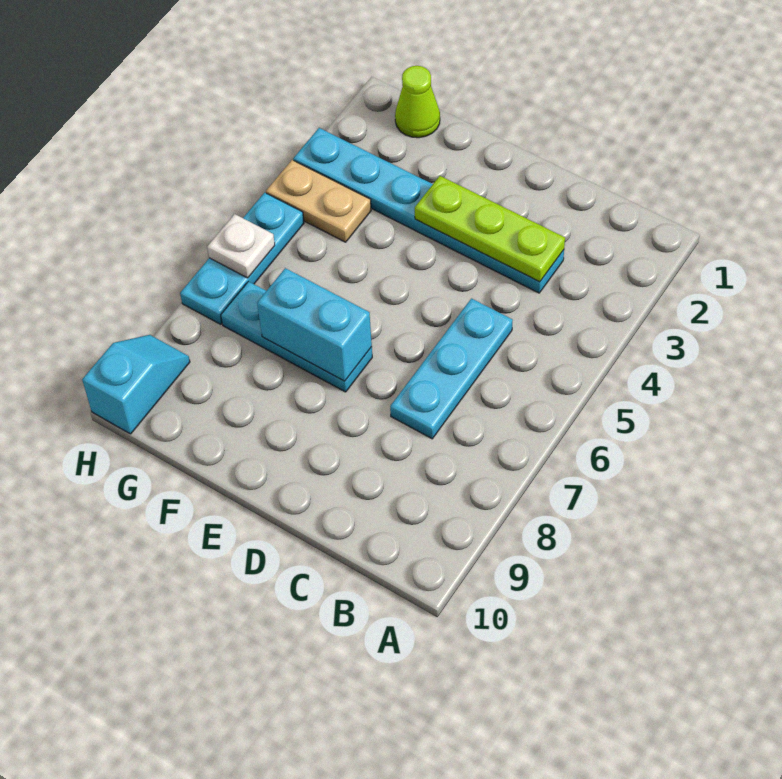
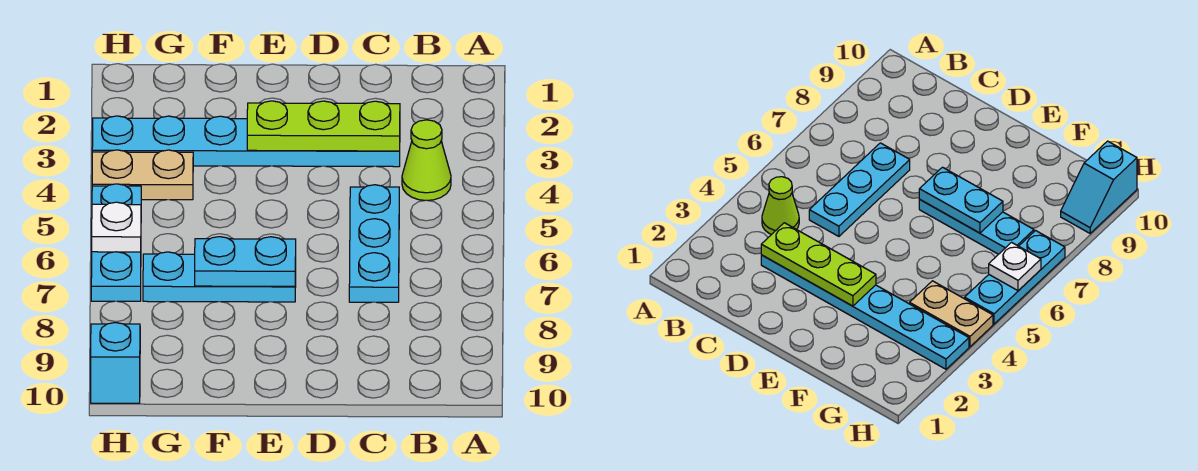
cyan brick E7:F7 level 2 -> cyan plate E7:F7 level 2
lime cone G1 level 1 -> lime cone B4 level 1

